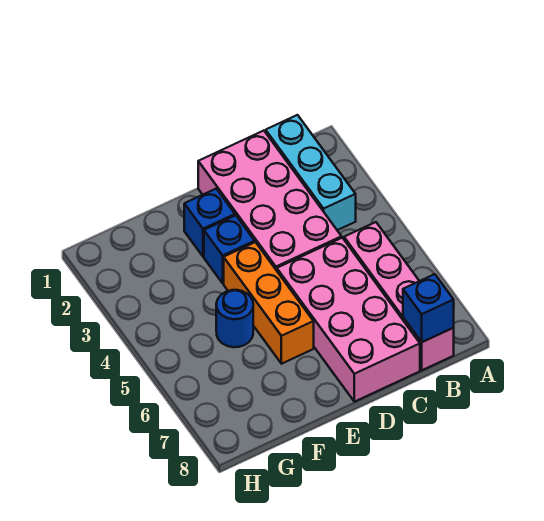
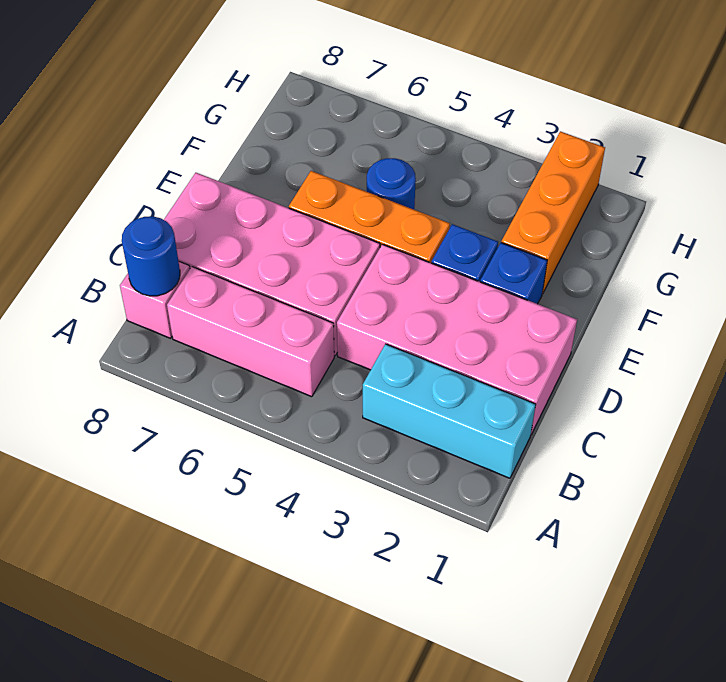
blue brick B8 level 2 -> blue round brick B8 level 2
none -> orange brick F2:H2 level 1

